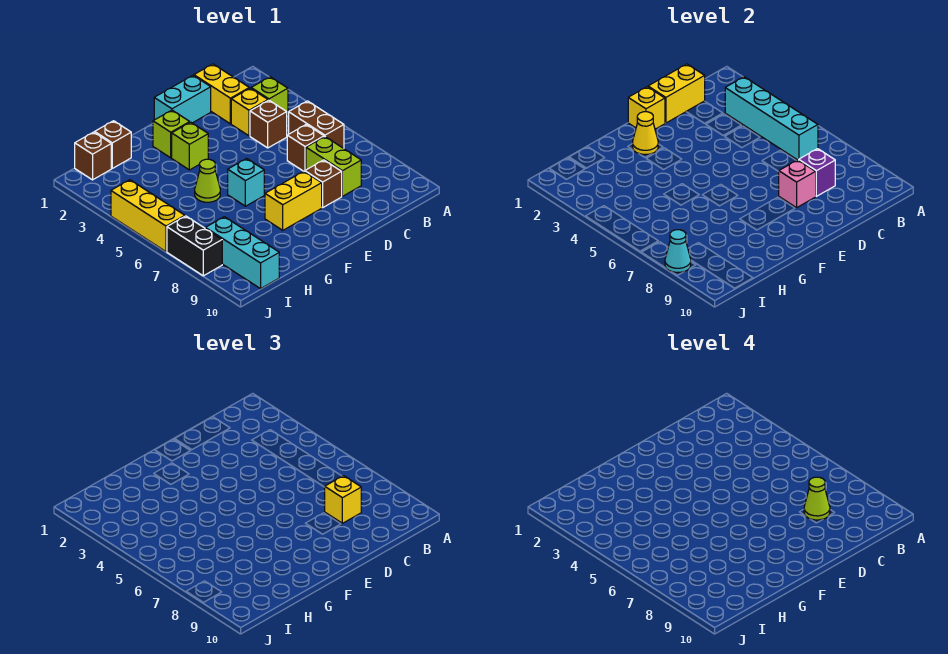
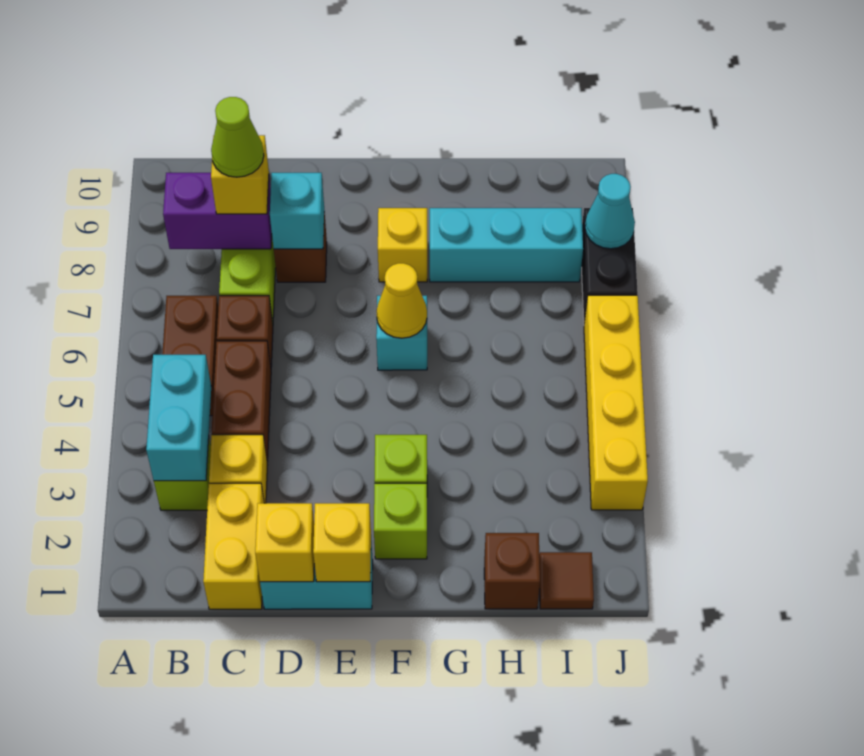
cyan brick B3:B6 level 2 -> cyan brick B3:B4 level 2
yellow brick C1:D1 level 2 -> yellow brick D1 level 2
brown brick C4 level 1 -> brown brick C4:C5 level 1
purple brick C8 level 2 -> purple brick B8:C8 level 2
pink brick D8 level 2 -> cyan brick D8 level 2
yellow brick E8:F8 level 1 -> yellow brick F8 level 1
yellow cone F2 level 2 -> yellow cone F6 level 2
lime cone G5 level 1 -> none
brown brick I1 level 1 -> brown tile I1 level 1
cyan brick I8:I10 level 1 -> cyan brick G8:I8 level 1
yellow brick J4:J6 level 1 -> yellow brick J3:J6 level 1

